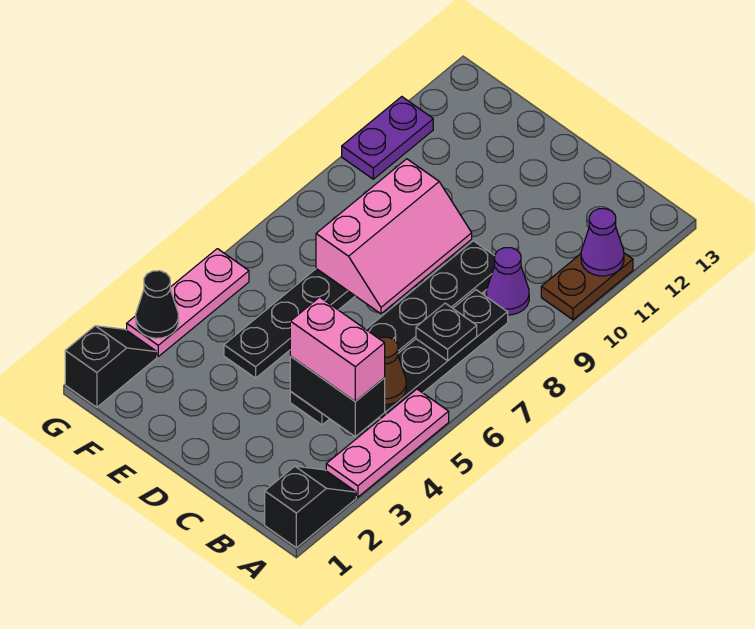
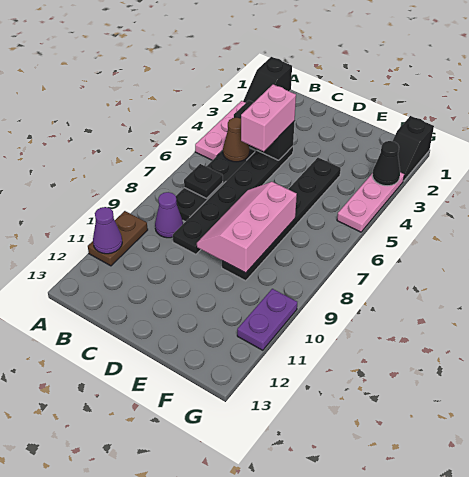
pink brick B4:C4 level 3 -> pink brick C4:C5 level 3

